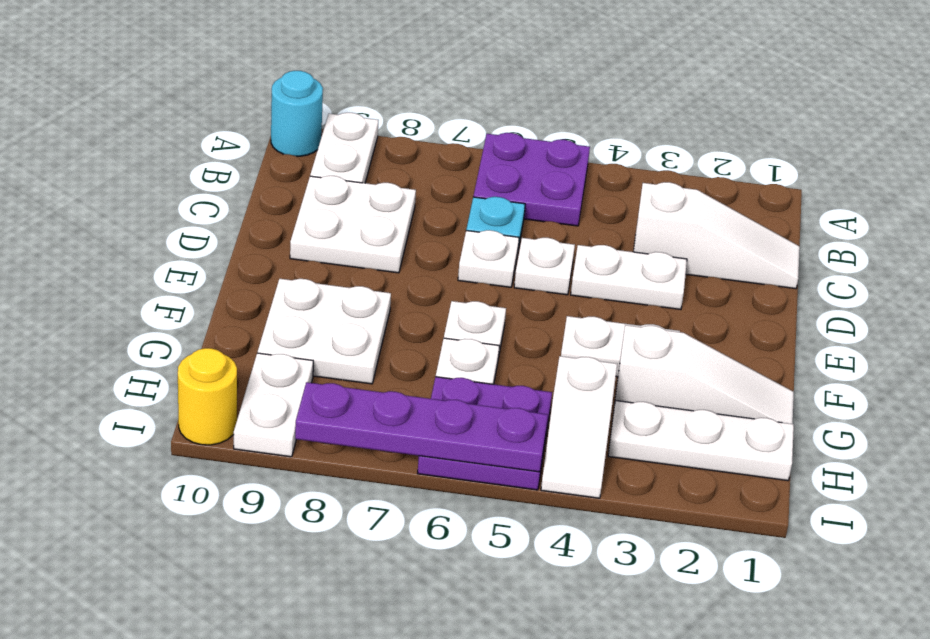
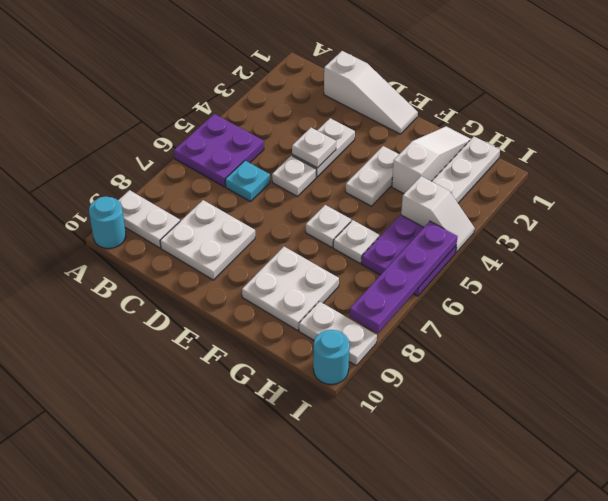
white slope C1:C3 level 1 top 3 -> white slope C1:E1 level 1 top C
white plate D6 level 1 -> white plate D4 level 2
yellow round brick I10 level 1 -> cyan round brick I10 level 1

